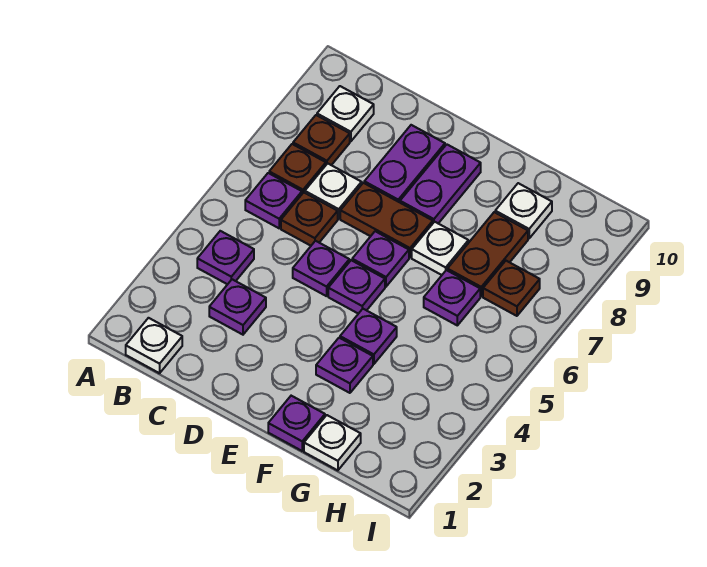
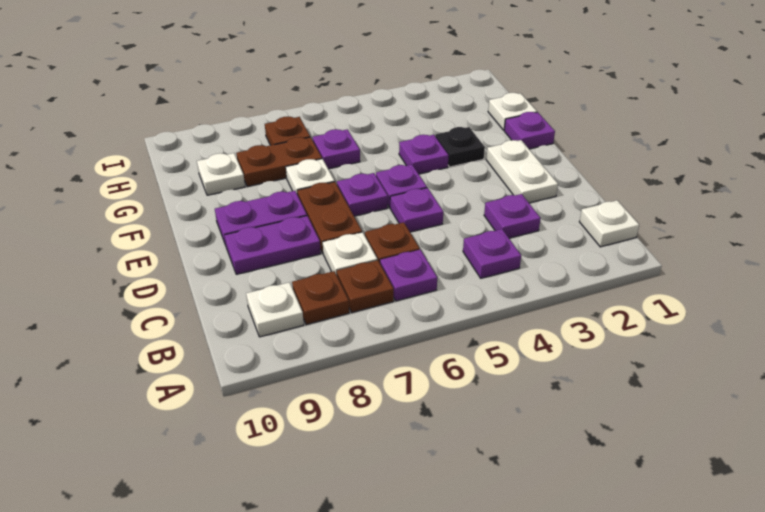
none -> white plate D2:E2 level 1
purple plate F3 level 1 -> black plate F3 level 1

